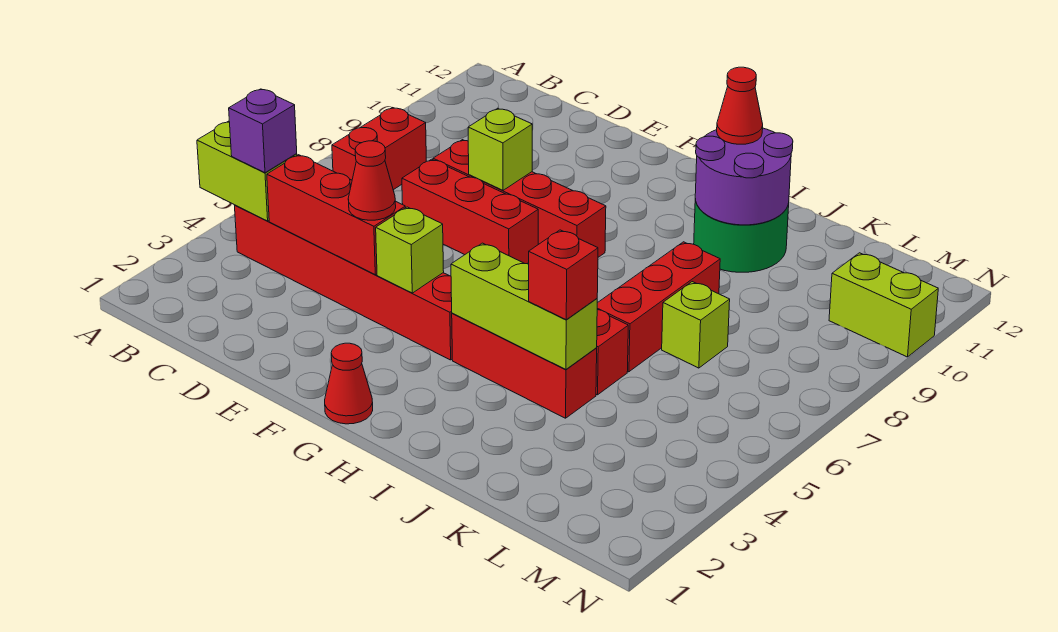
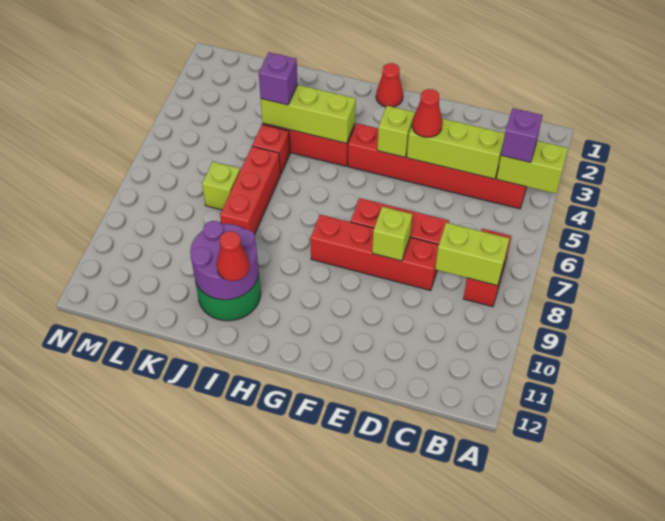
red brick C4:E4 level 2 -> lime brick C4:E4 level 2
red brick J4 level 3 -> purple brick J4 level 3
lime brick M10:N10 level 1 -> lime brick B8:C8 level 2

